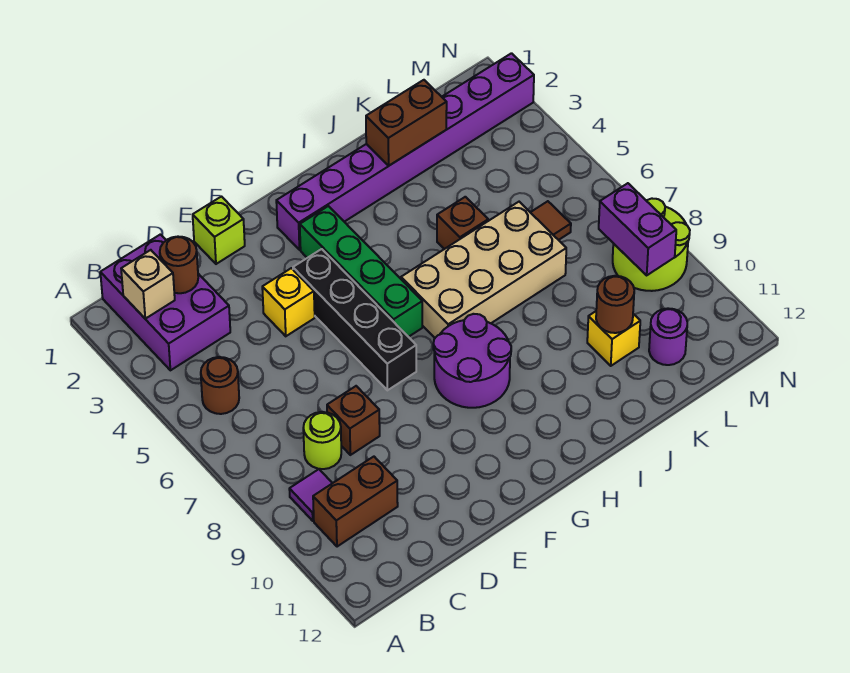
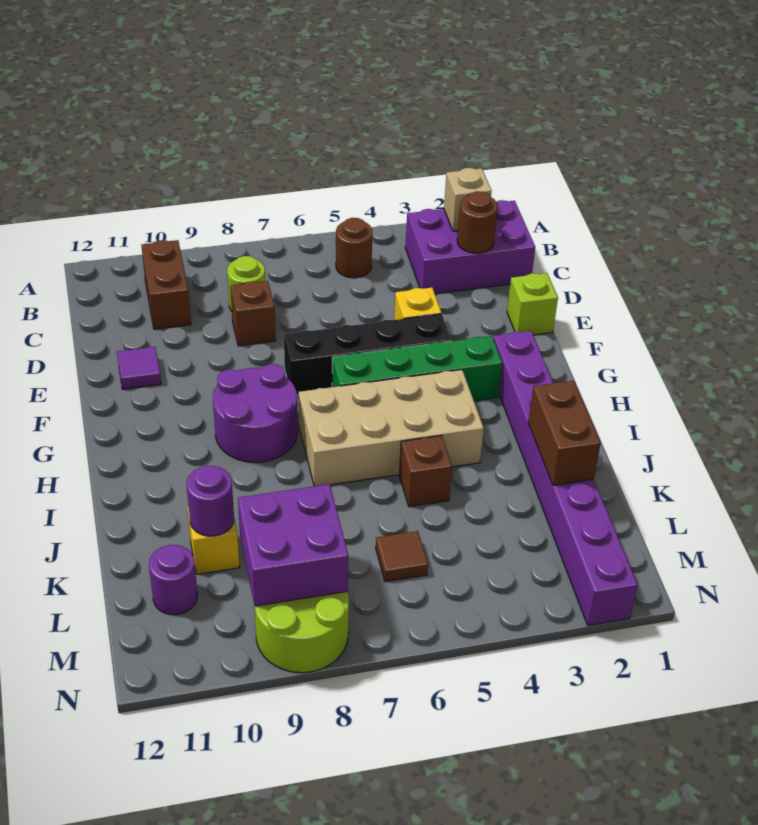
purple tile B9 level 1 -> purple tile E11 level 1
tan brick H6:K7 level 1 -> tan brick H4:I7 level 1
brown round brick K10 level 2 -> purple round brick K10 level 2
purple brick M8:M9 level 2 -> purple brick L8:M9 level 2

